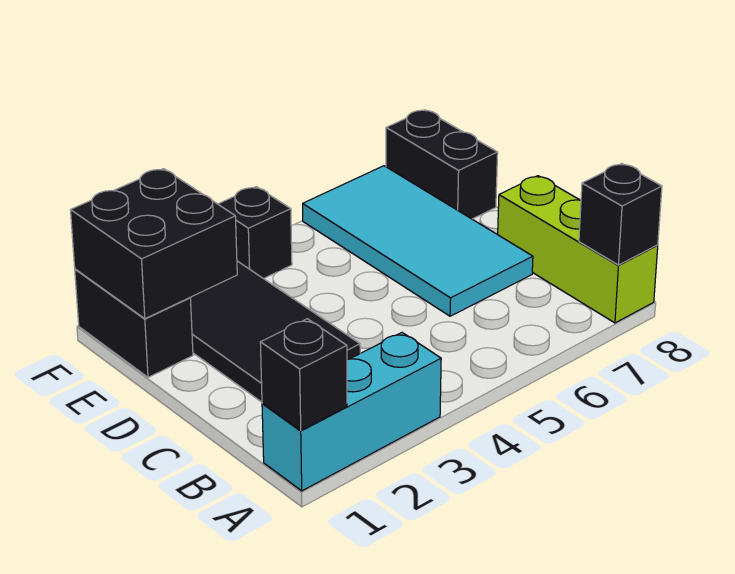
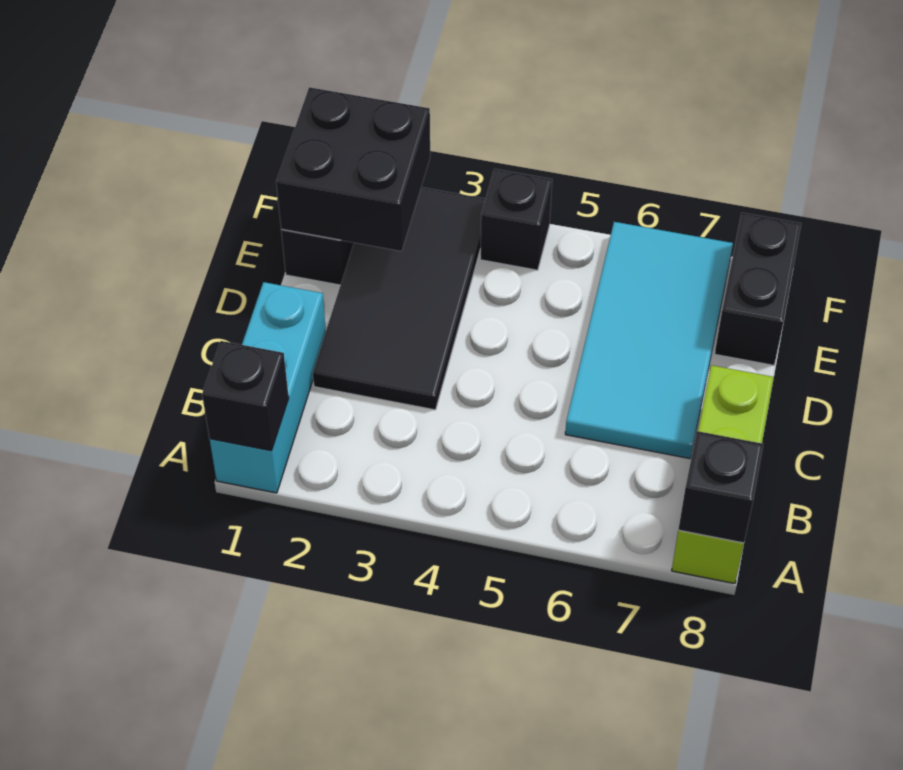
cyan brick A1:A3 level 1 -> cyan brick A1:C1 level 1

